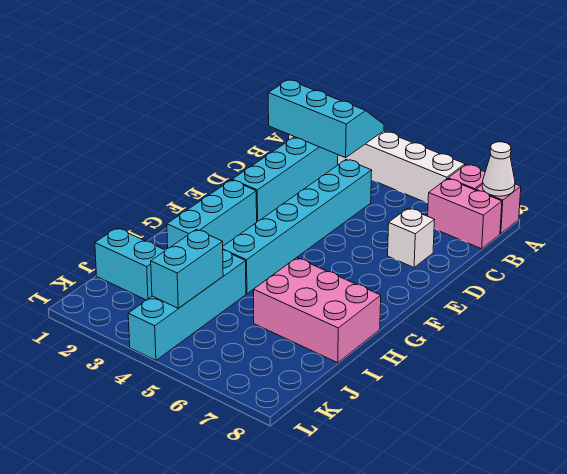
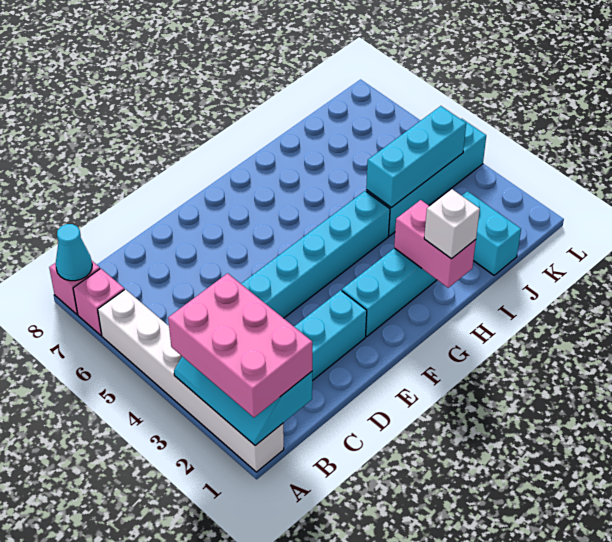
white cone A8 level 2 -> cyan cone A8 level 2
pink brick B7:B8 level 1 -> pink brick H1:H2 level 2
white brick D7 level 1 -> white brick H1 level 3
pink brick H6:I8 level 1 -> pink brick A1:B3 level 3
cyan brick J4:K4 level 2 -> cyan brick I4:K4 level 2

